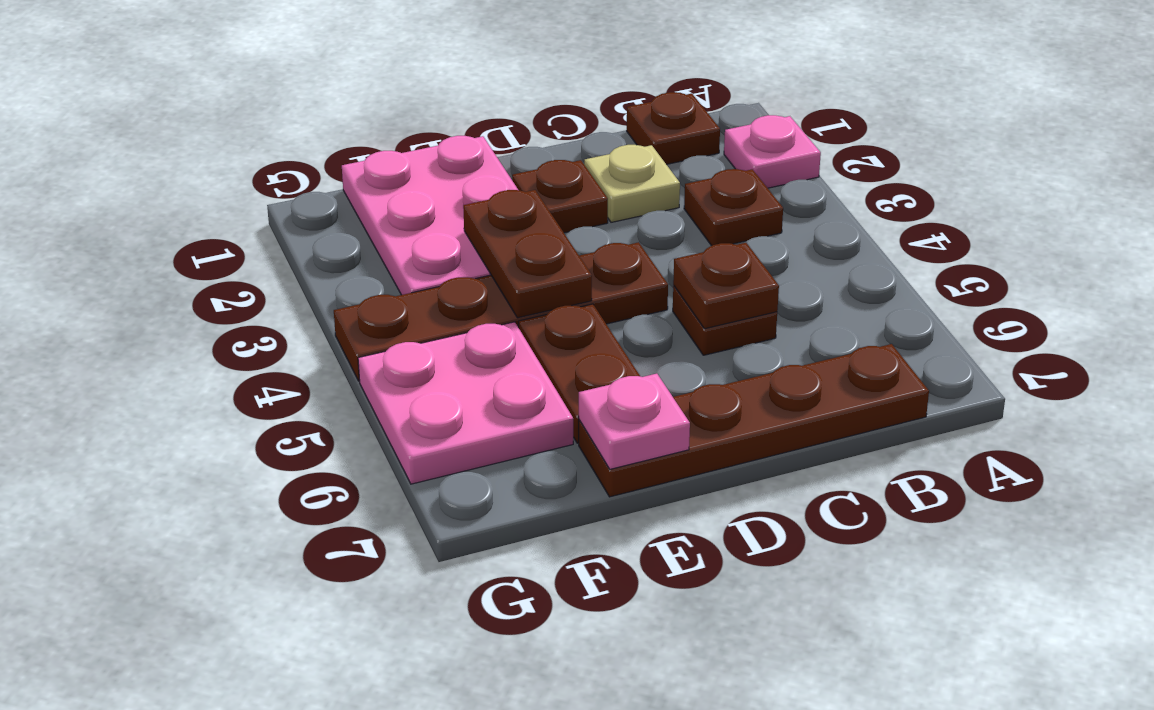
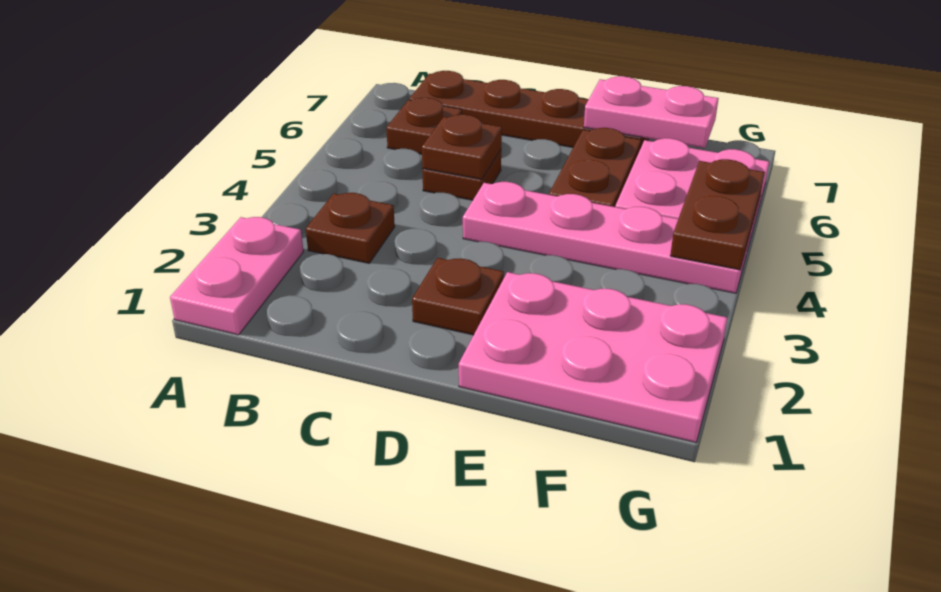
pink plate A2 level 1 -> pink plate A1:A2 level 1
brown plate B1 level 1 -> brown plate B6 level 1
tan plate C2 level 1 -> none
brown plate D4:G4 level 1 -> pink plate D4:G4 level 1
pink plate E1:F3 level 1 -> pink plate E1:G2 level 1
brown plate E3:E4 level 2 -> brown plate G4:G5 level 2
pink plate E7 level 2 -> pink plate E7:F7 level 2

